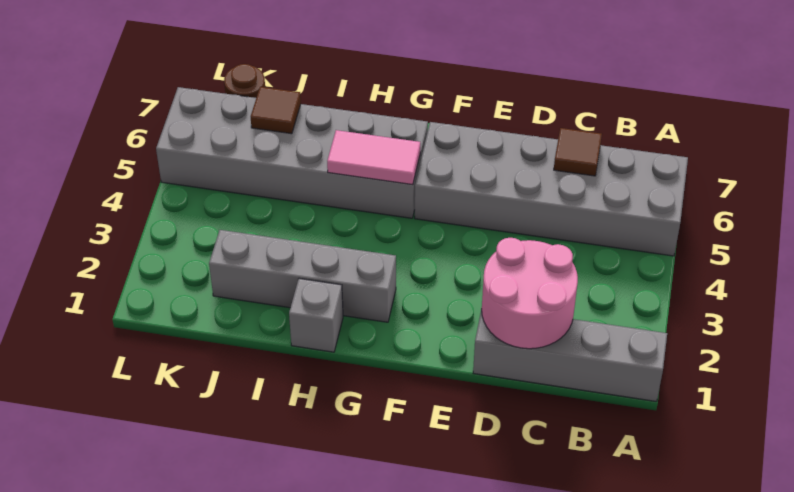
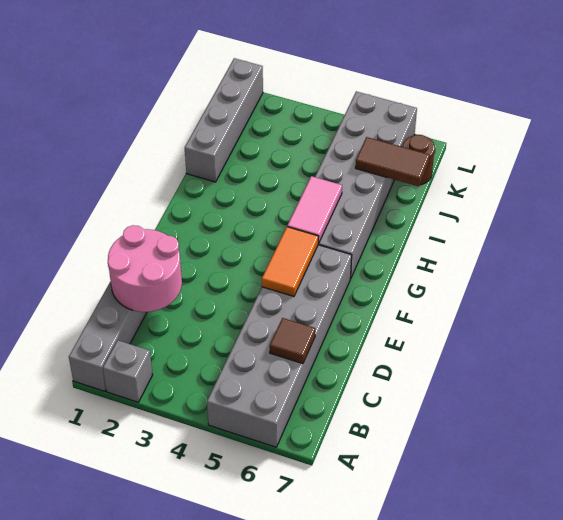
none -> orange tile E5:F5 level 2
grey brick G2:J2 level 1 -> grey brick I1:L1 level 1
grey brick H1 level 1 -> grey brick A2 level 1
brown tile J6 level 2 -> brown tile J6:J7 level 2

